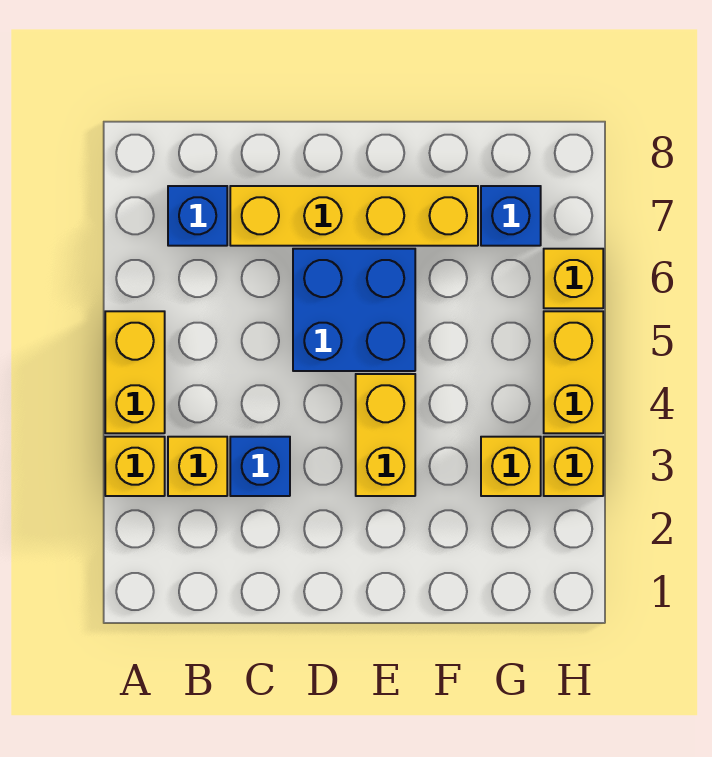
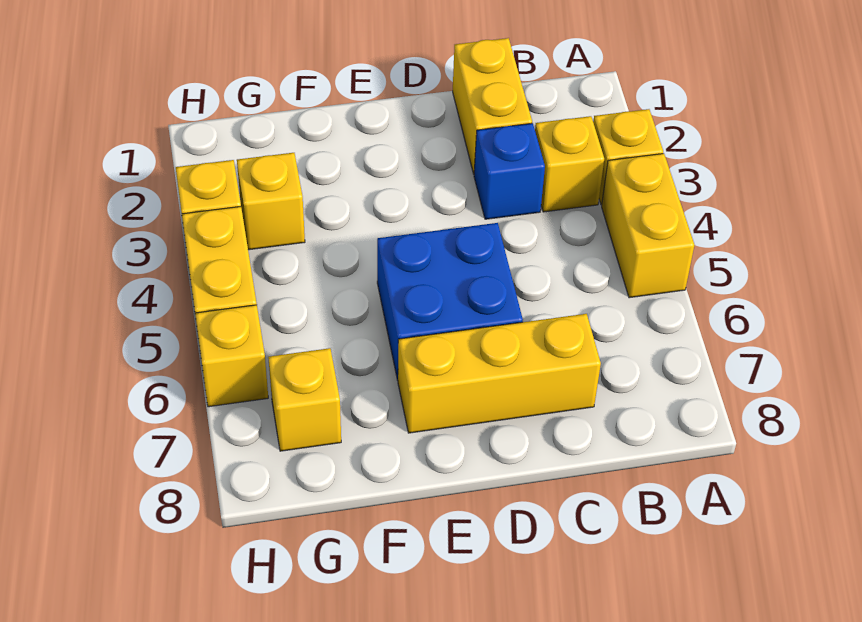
blue brick B7 level 1 -> none
yellow brick C7:F7 level 1 -> yellow brick C7:E7 level 1
yellow brick E3:E4 level 1 -> yellow brick C1:C2 level 1
blue brick G7 level 1 -> yellow brick G7 level 1

